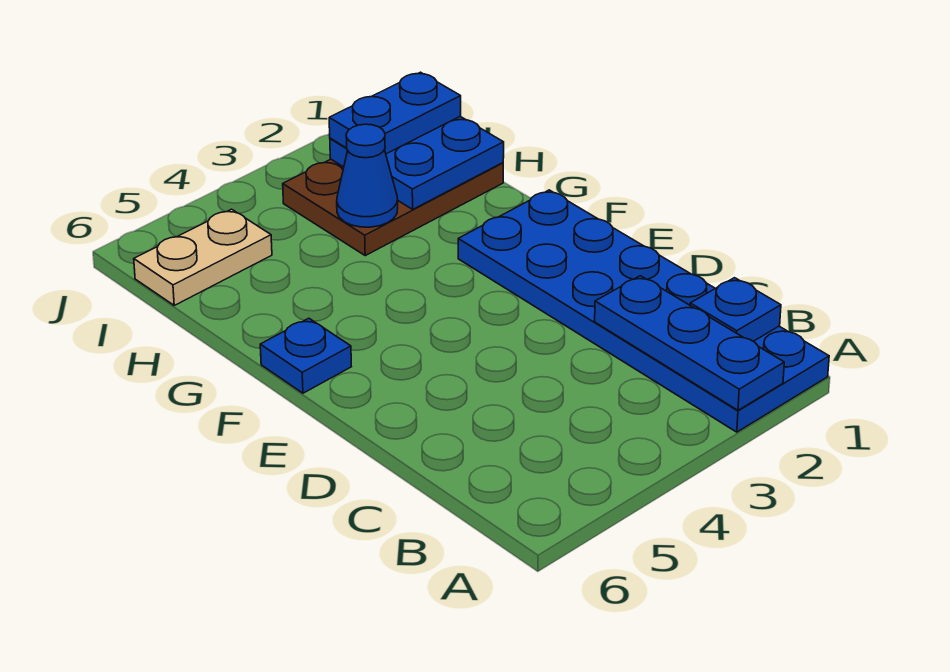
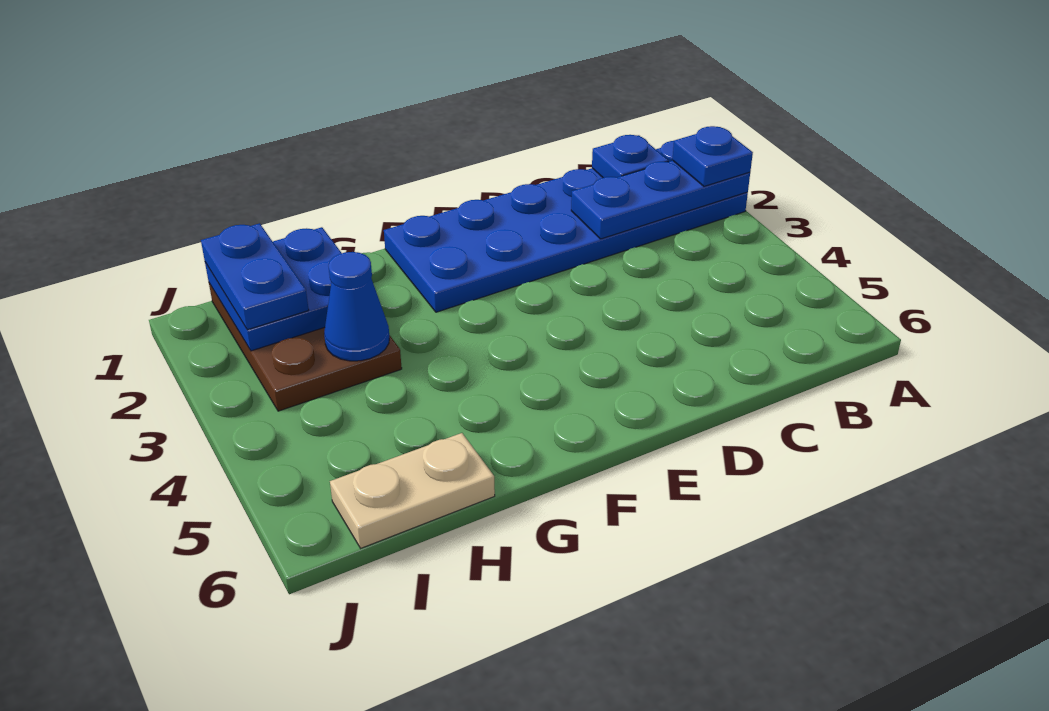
blue plate F6 level 1 -> blue plate A2 level 3
tan plate I5:I6 level 1 -> tan plate H6:I6 level 1

